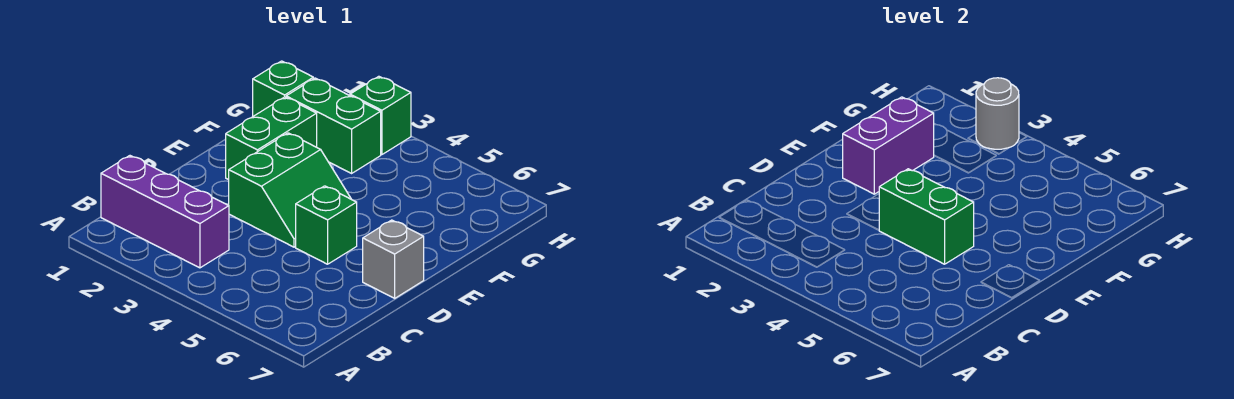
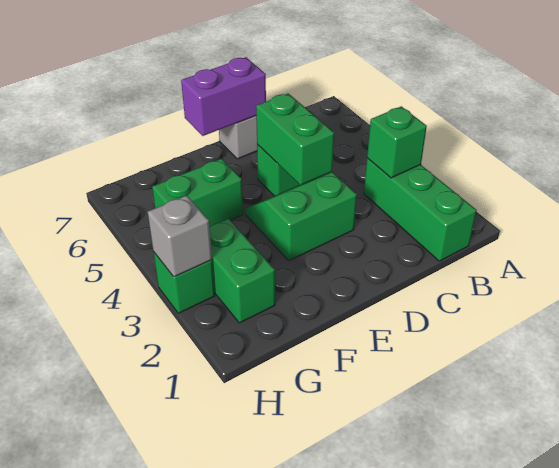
purple brick B1:B3 level 1 -> green brick B1:B3 level 1
green brick E2:F2 level 1 -> green brick F5:G5 level 1
purple brick E2:F2 level 2 -> purple brick D7:E7 level 2
green brick G1 level 1 -> green brick B3 level 2
grey round brick H3 level 2 -> grey brick H3 level 2

